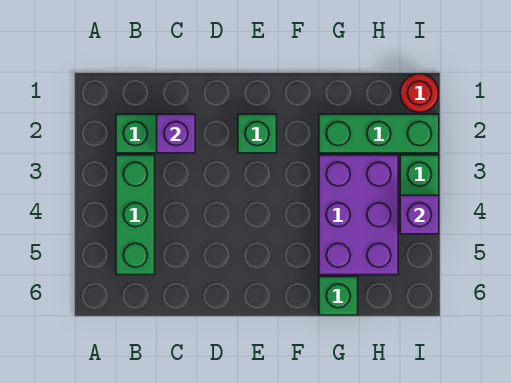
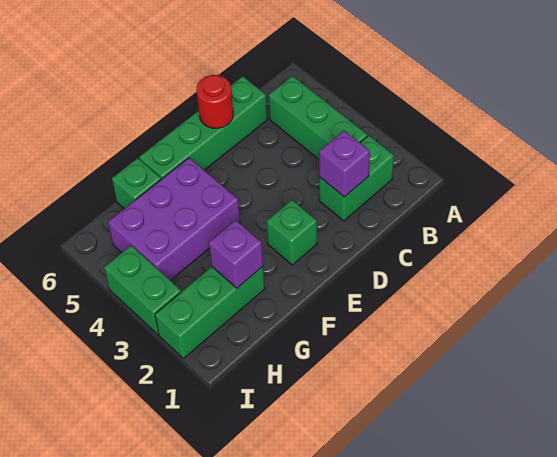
none -> green brick C6:F6 level 1
purple brick G3:H5 level 1 -> purple brick F4:H5 level 1
red round brick I1 level 1 -> red round brick D6 level 2
purple brick I4 level 2 -> purple brick G2 level 2

